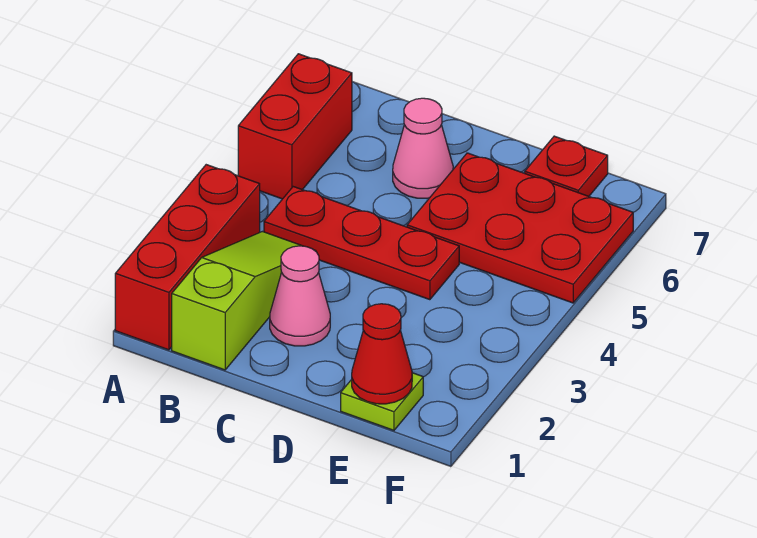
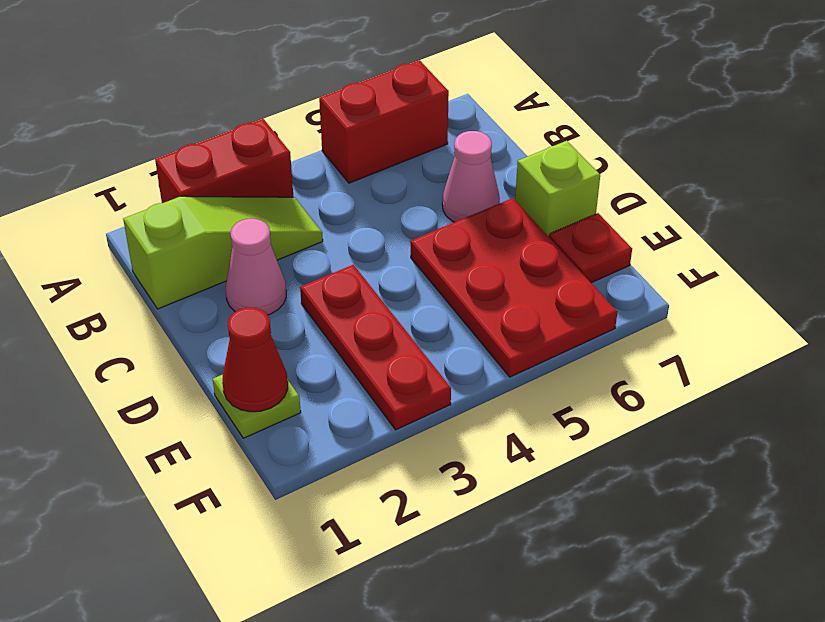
red brick A1:A3 level 1 -> red brick A2:A3 level 1
red plate B4:D4 level 1 -> red plate D3:F3 level 1
none -> lime brick D7 level 1

